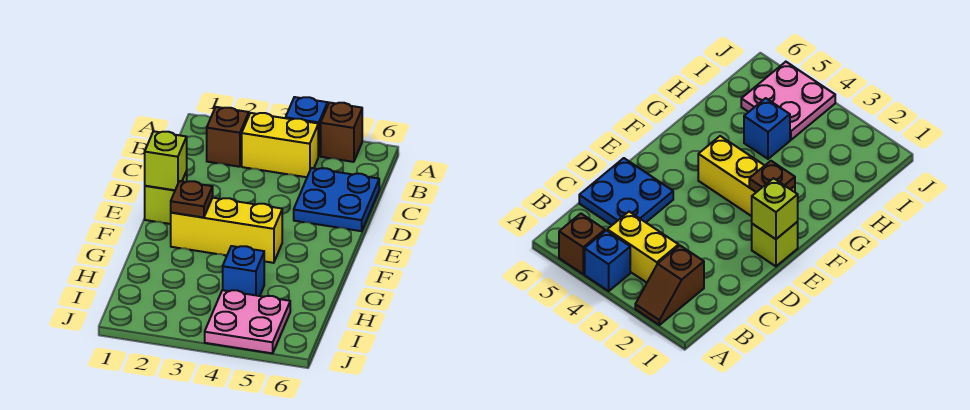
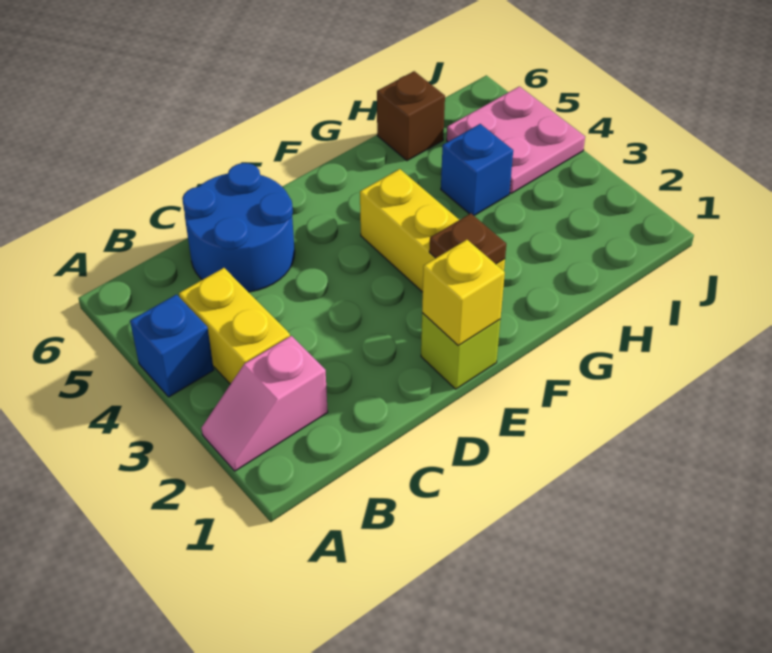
brown slope A2:B2 level 1 top B -> pink slope A2:B2 level 1 top B
brown brick A5 level 1 -> brown brick H6 level 1
blue plate C5:D6 level 1 -> blue round brick C5:D6 level 1
lime brick E1 level 2 -> yellow brick E1 level 2

